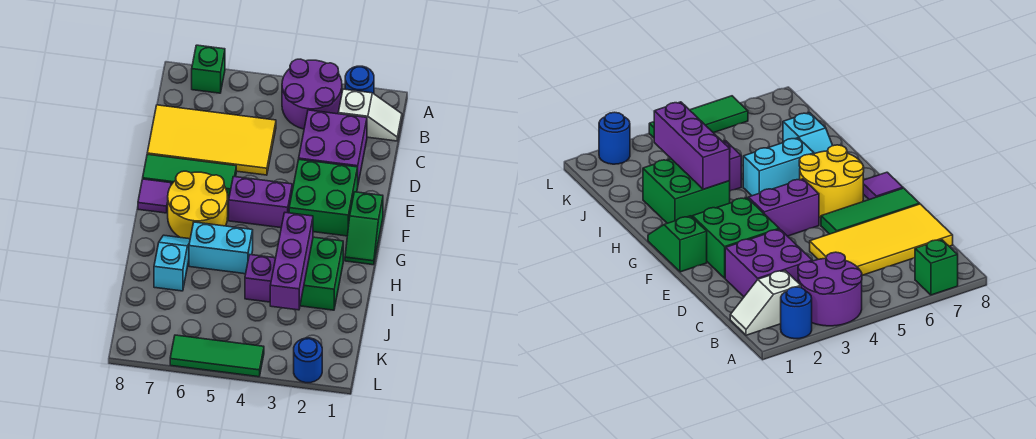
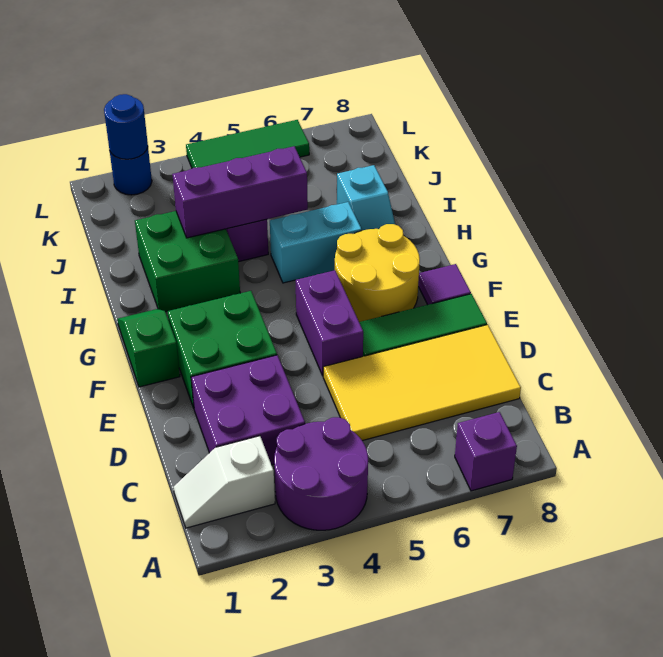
blue round brick A2 level 1 -> blue round brick L2 level 2
green brick A7 level 1 -> purple brick A7 level 1
purple brick F4:F5 level 1 -> purple brick E5:F5 level 1
purple brick H3:J3 level 2 -> purple brick I3:I5 level 2

